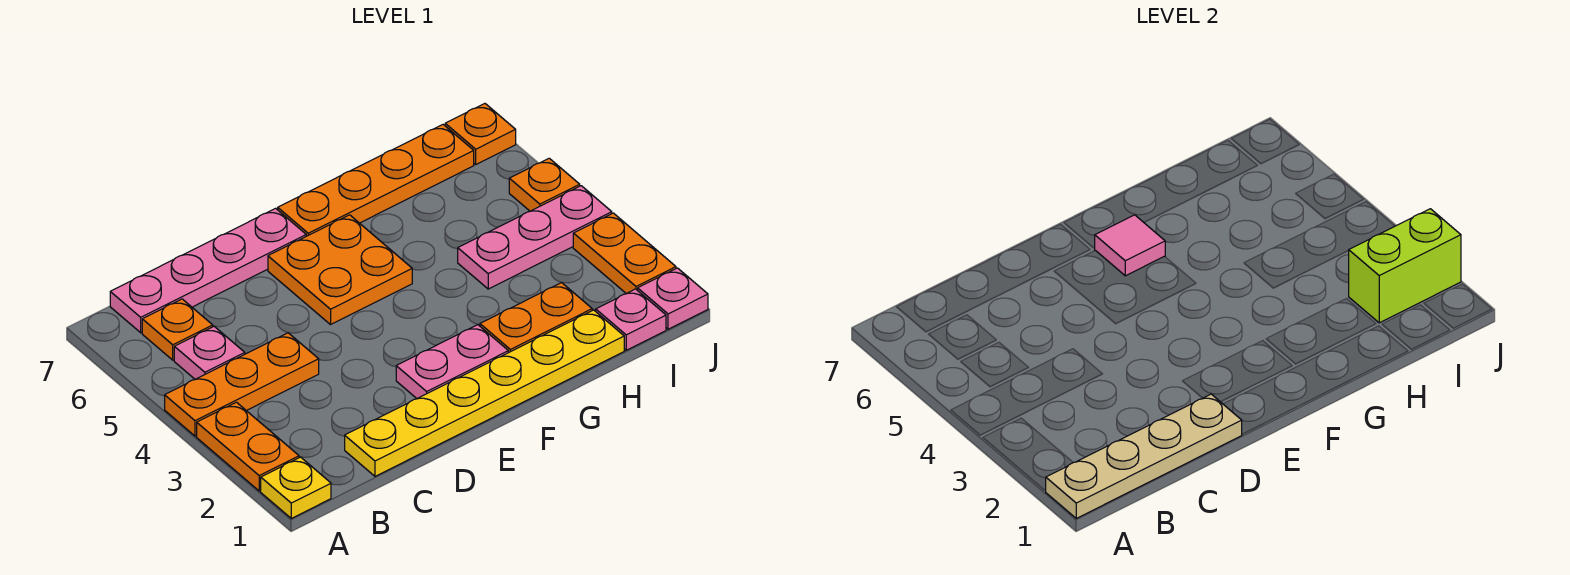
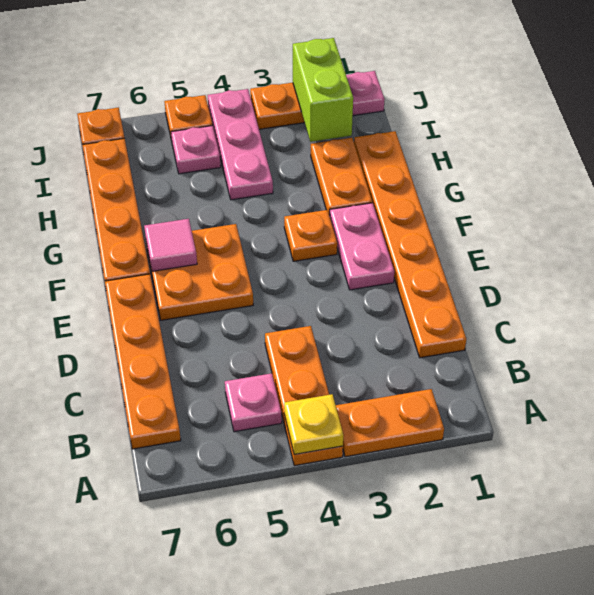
yellow plate A1 level 1 -> yellow plate A4 level 2
tan plate A1:D1 level 2 -> none
orange plate B6 level 1 -> orange plate F3 level 1
pink plate B7:E7 level 1 -> orange plate B7:E7 level 1
yellow plate C1:H1 level 1 -> orange plate C1:H1 level 1
pink plate I1 level 1 -> pink plate I5 level 1

